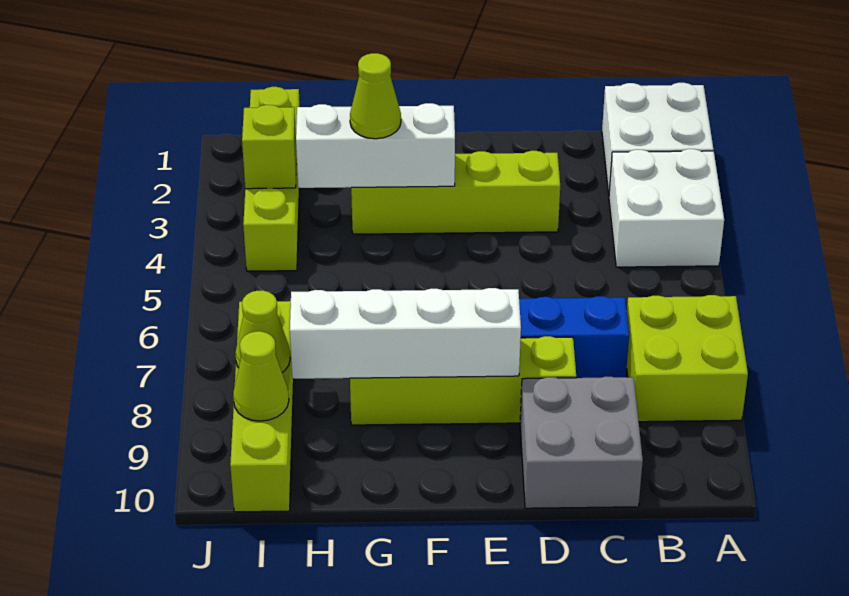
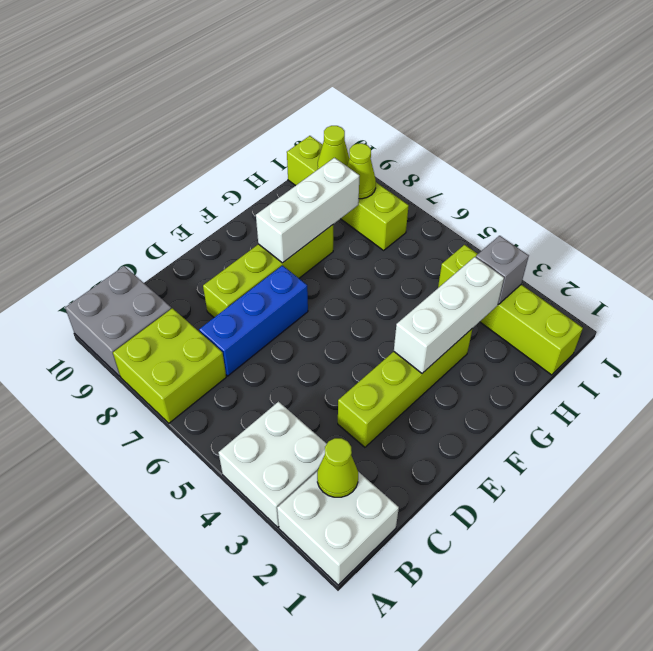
grey brick C9:D10 level 1 -> grey brick A9:B10 level 1
white brick E8:H8 level 2 -> white brick F8:H8 level 2
lime cone G3 level 3 -> lime cone B2 level 2
lime brick I3 level 2 -> grey brick I3 level 2

